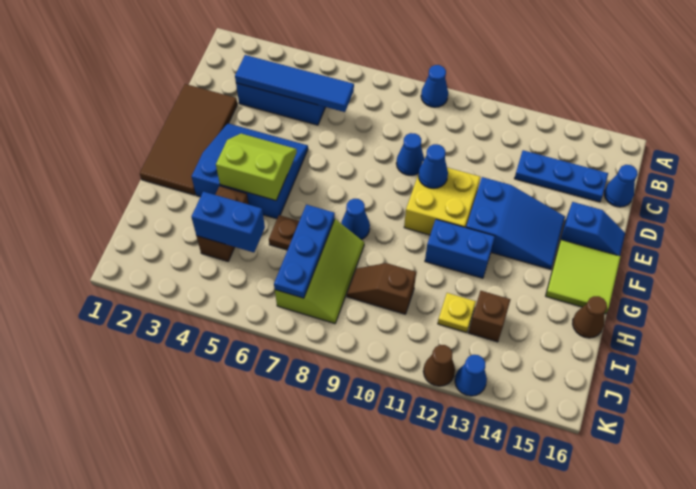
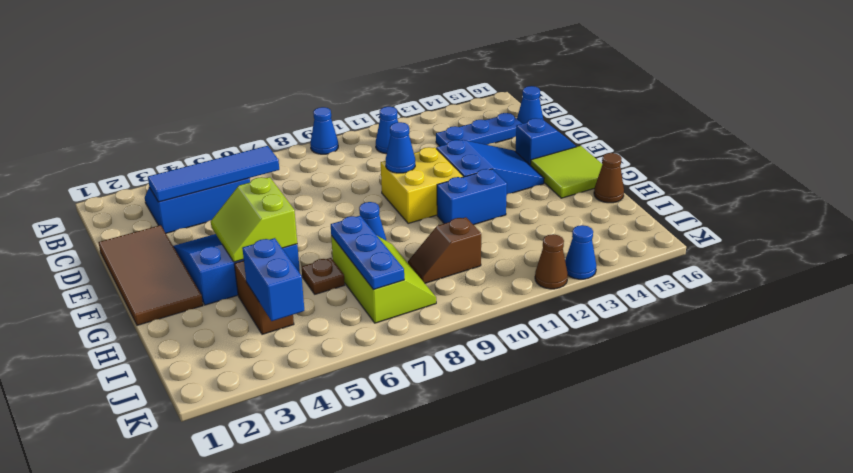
blue cone D9 level 1 -> blue cone B11 level 1
lime slope F4:G5 level 2 top G -> lime slope F4:G5 level 2 top 5
blue brick I4:I5 level 2 -> blue brick I4:J4 level 2
yellow plate I12 level 1 -> none
brown brick I13 level 1 -> none

